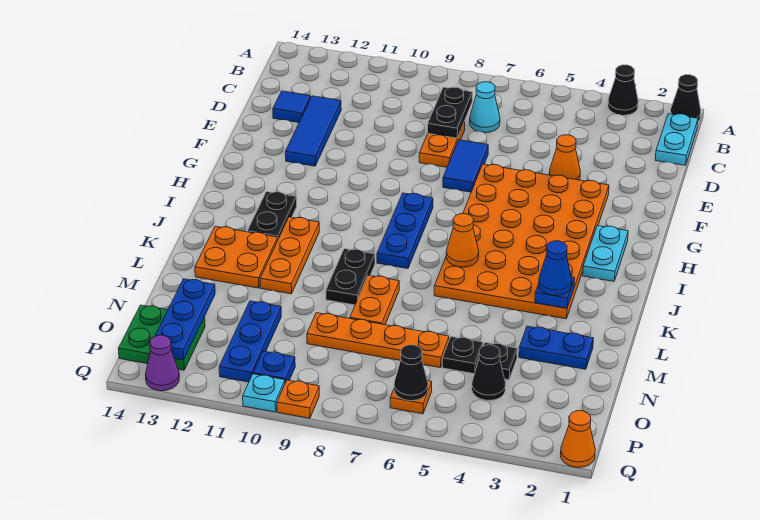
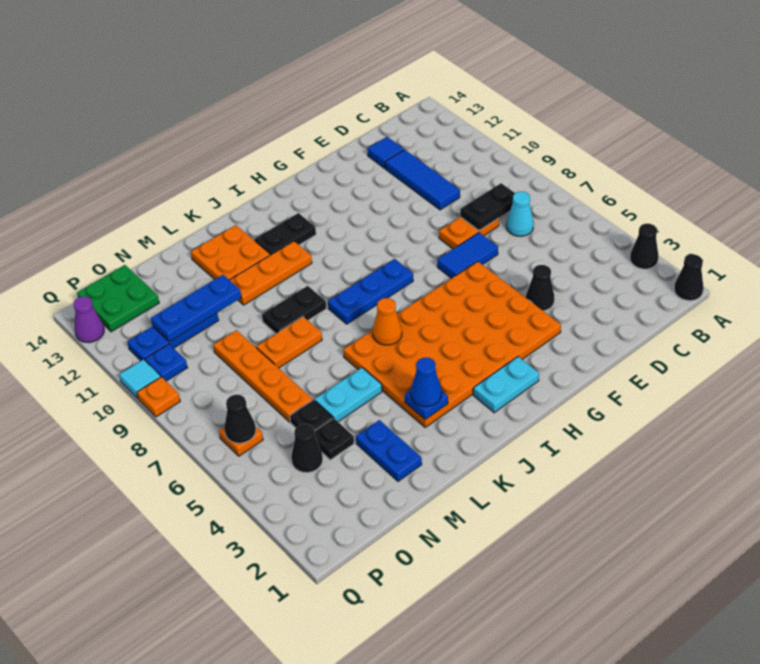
cyan plate B1:C1 level 1 -> cyan plate L5:M5 level 1
blue tile D12:F12 level 1 -> blue tile D10:D12 level 1
orange cone E4 level 1 -> black cone E4 level 1
blue plate N13:P13 level 2 -> blue plate M11:O11 level 2
orange cone Q1 level 1 -> none
cyan plate Q10 level 1 -> cyan tile Q10 level 1

